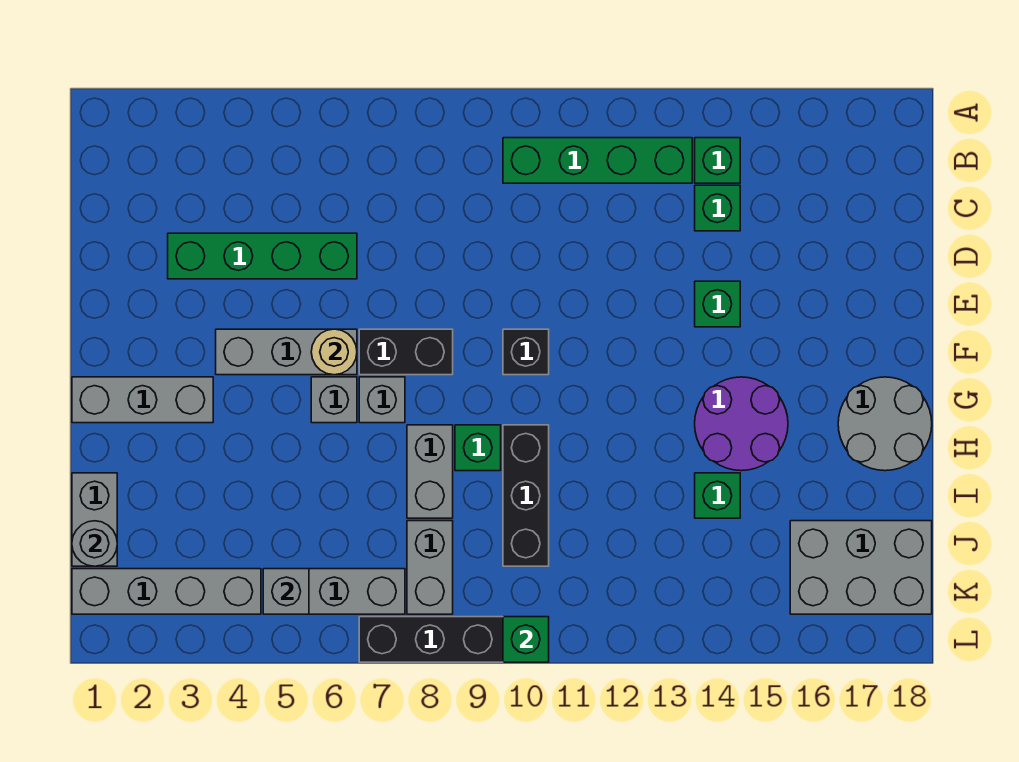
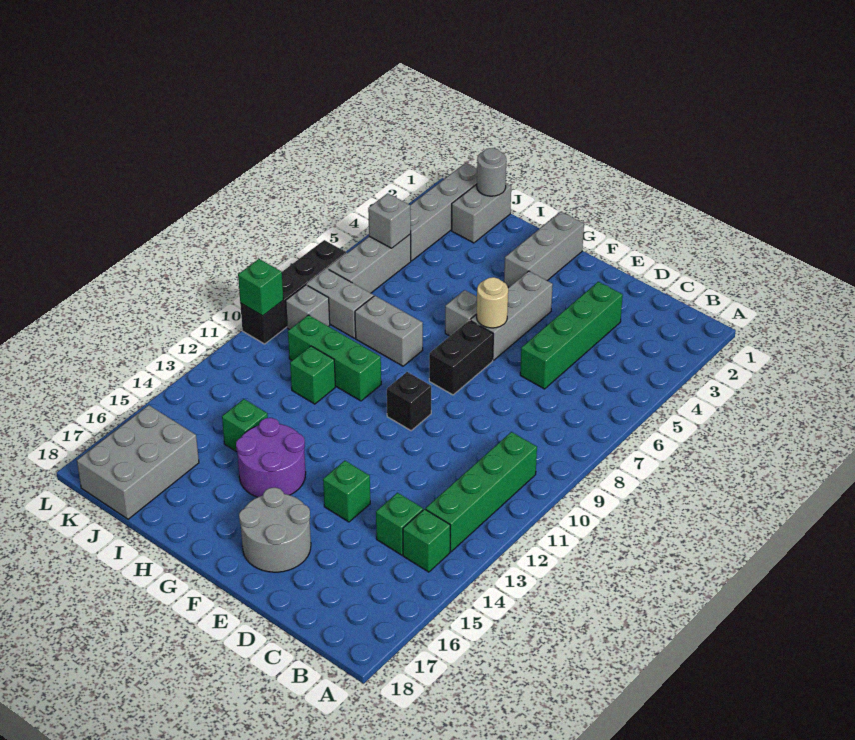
grey brick G7 level 1 -> grey brick K9 level 1
grey round brick G17:H18 level 1 -> grey round brick E16:F17 level 1
green brick H9 level 1 -> green brick I11 level 1
black brick H10:J10 level 1 -> green brick H10:J10 level 1
grey brick I1:J1 level 1 -> grey brick J1:J2 level 1

